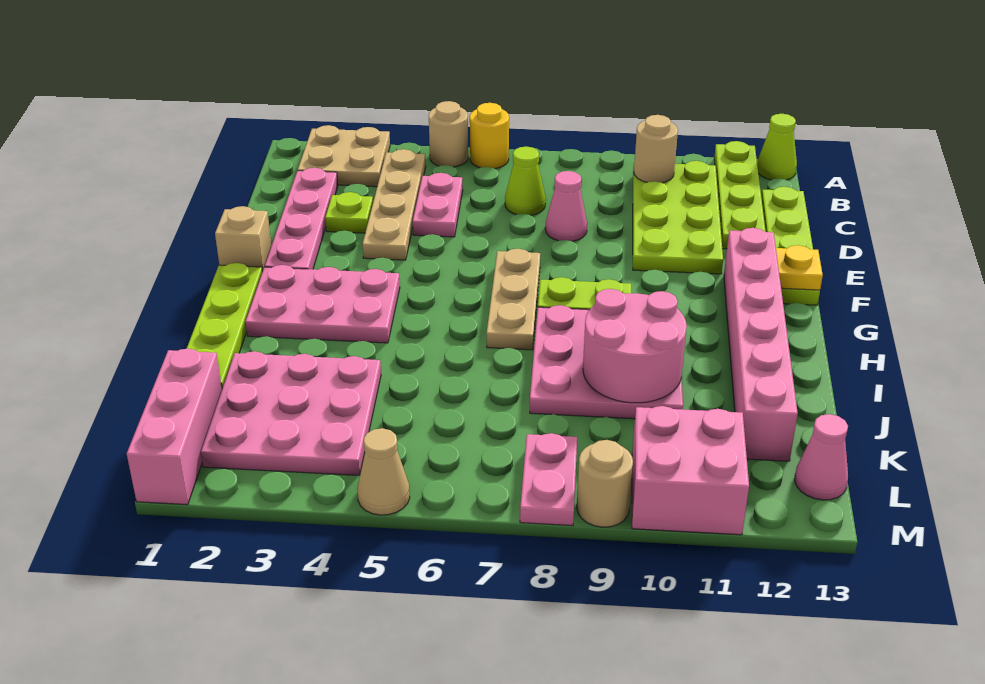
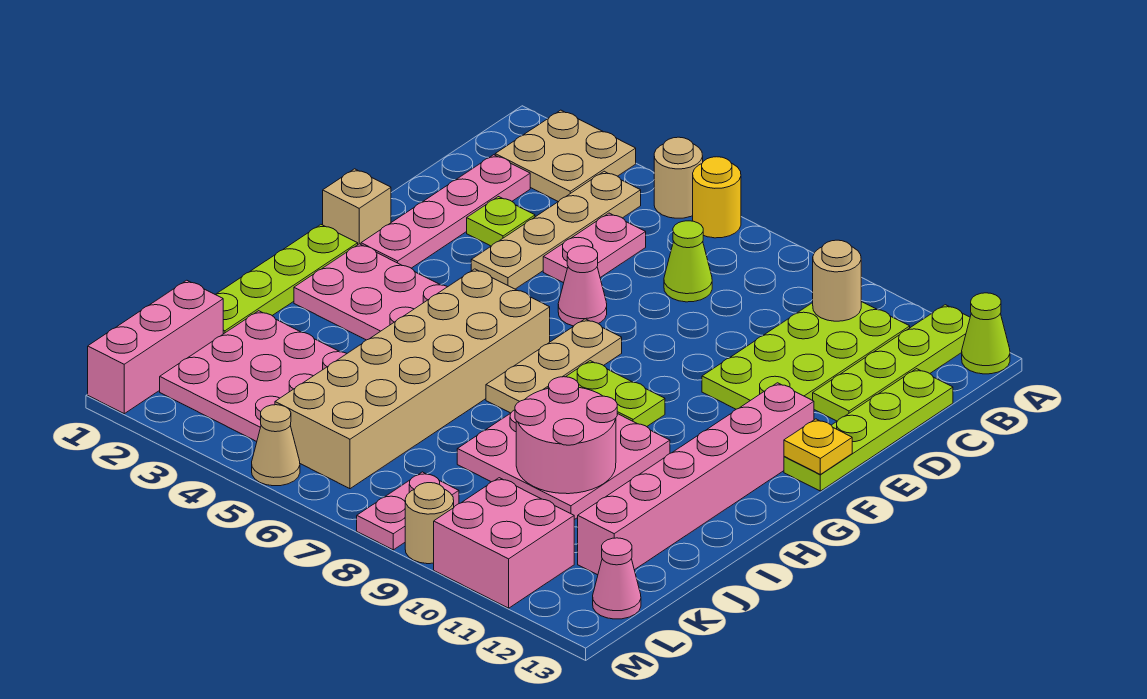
pink cone D8 level 1 -> pink cone E6 level 1
none -> tan brick G5:L6 level 1

